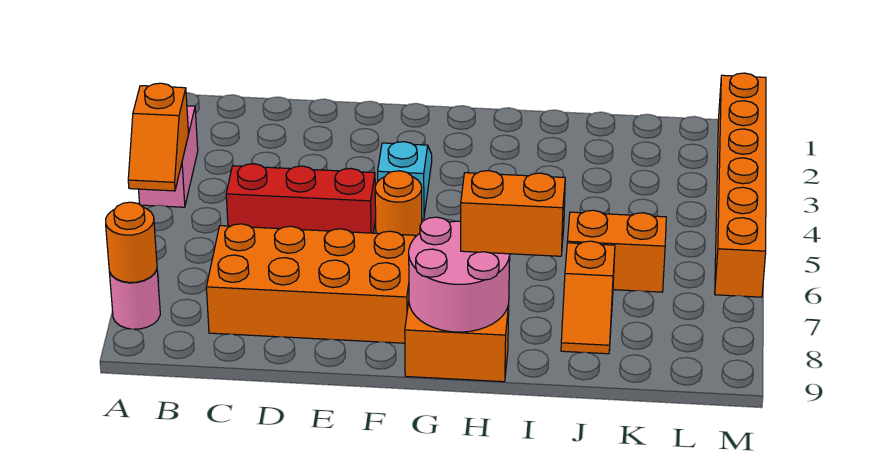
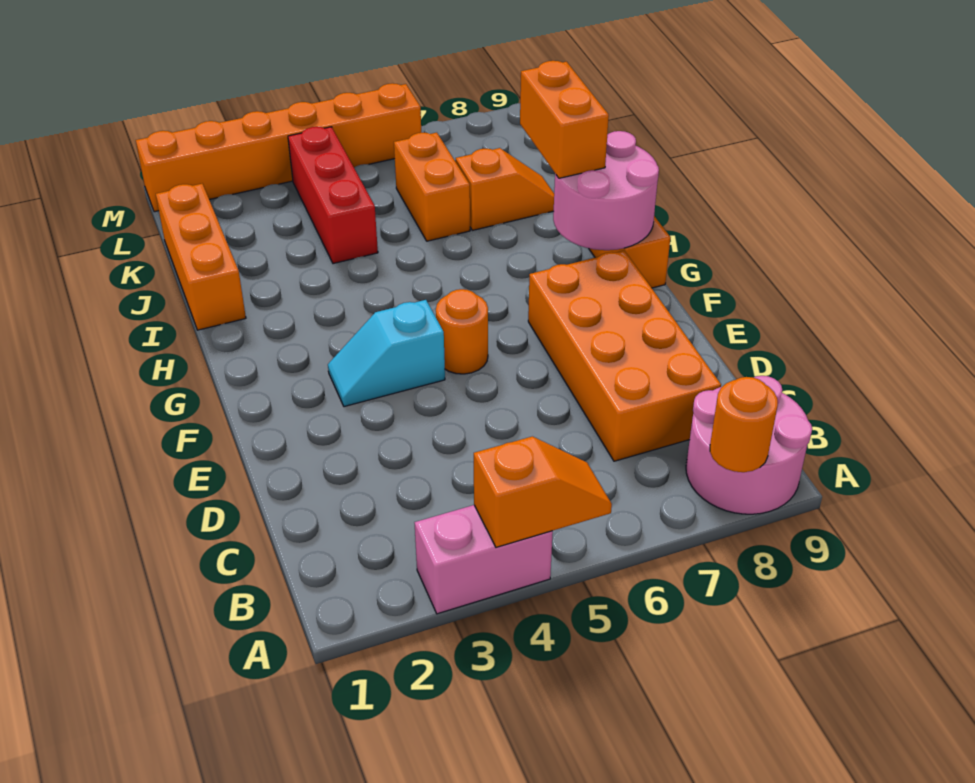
pink round brick A8 level 1 -> pink round brick A8:B9 level 1
red brick C5:E5 level 1 -> red brick J4:L4 level 1
none -> orange brick I1:K1 level 1

